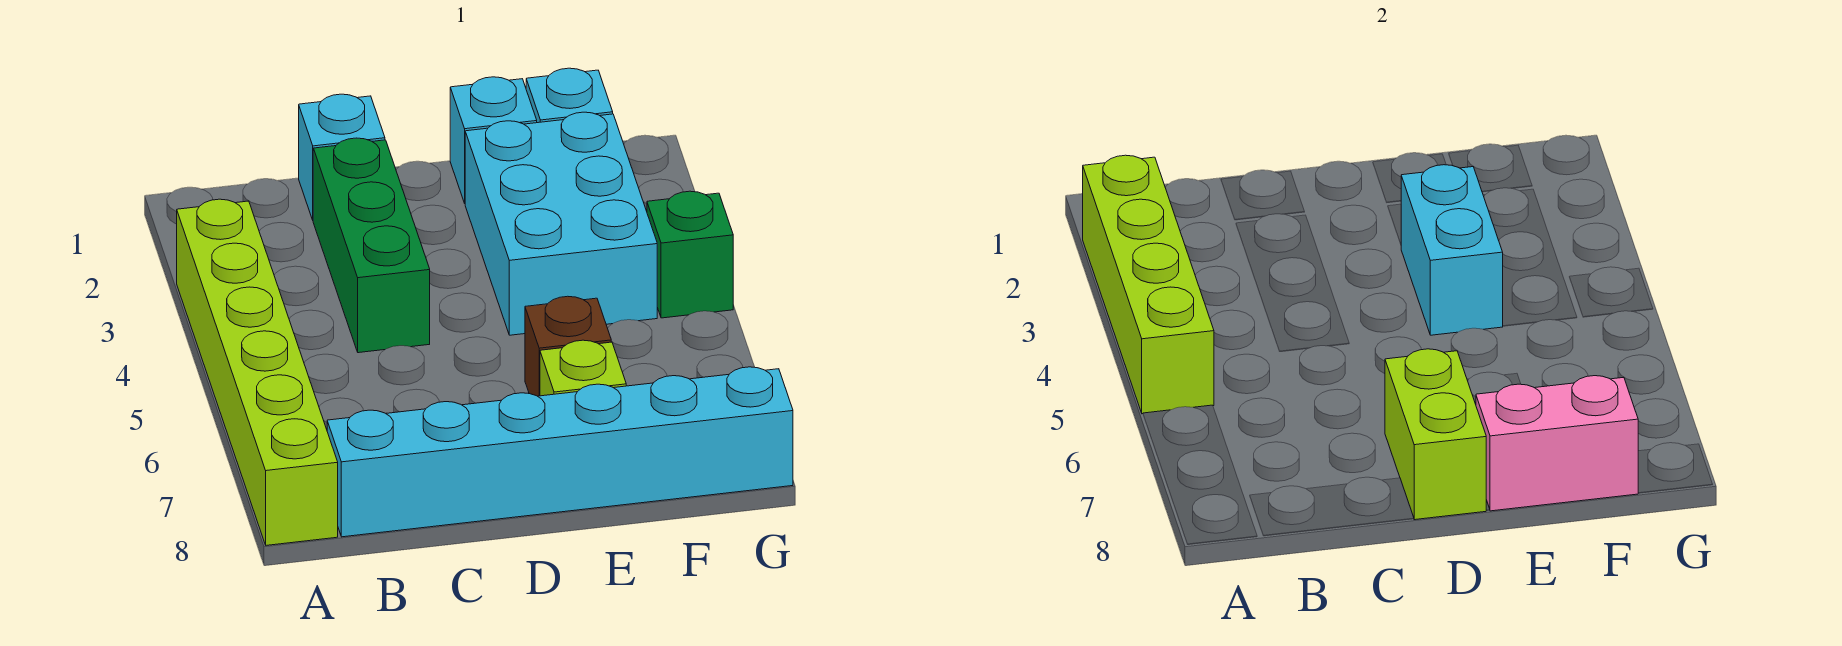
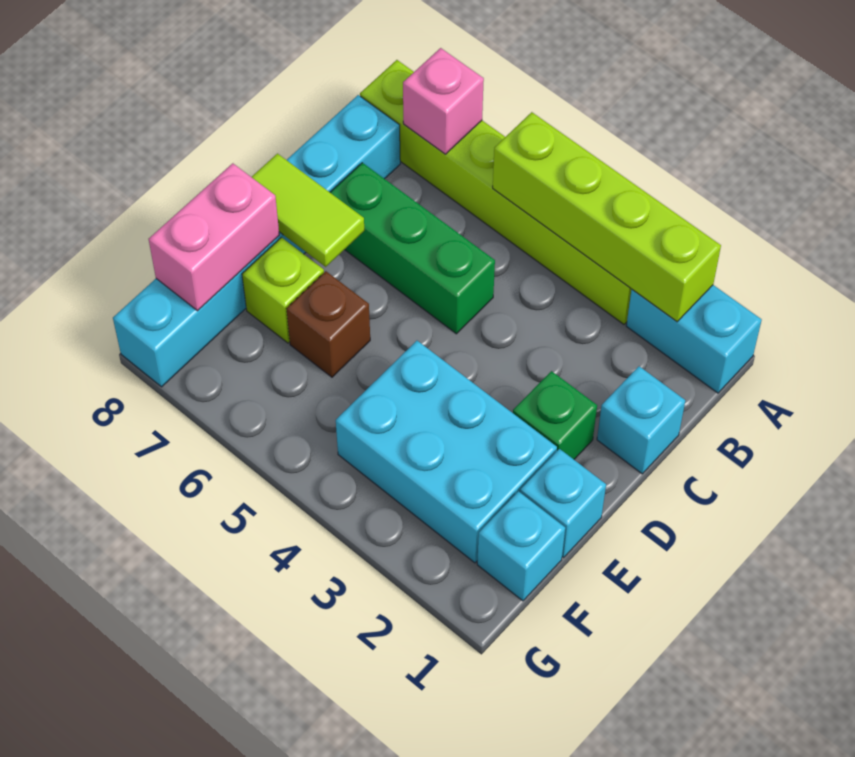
none -> pink brick A7 level 2
green brick C2:C4 level 1 -> green brick C5:C7 level 1
lime brick D7:D8 level 2 -> lime tile D7:D8 level 2
cyan brick E3:E4 level 2 -> cyan brick A1:A2 level 1
green brick G4 level 1 -> green brick D2 level 1

